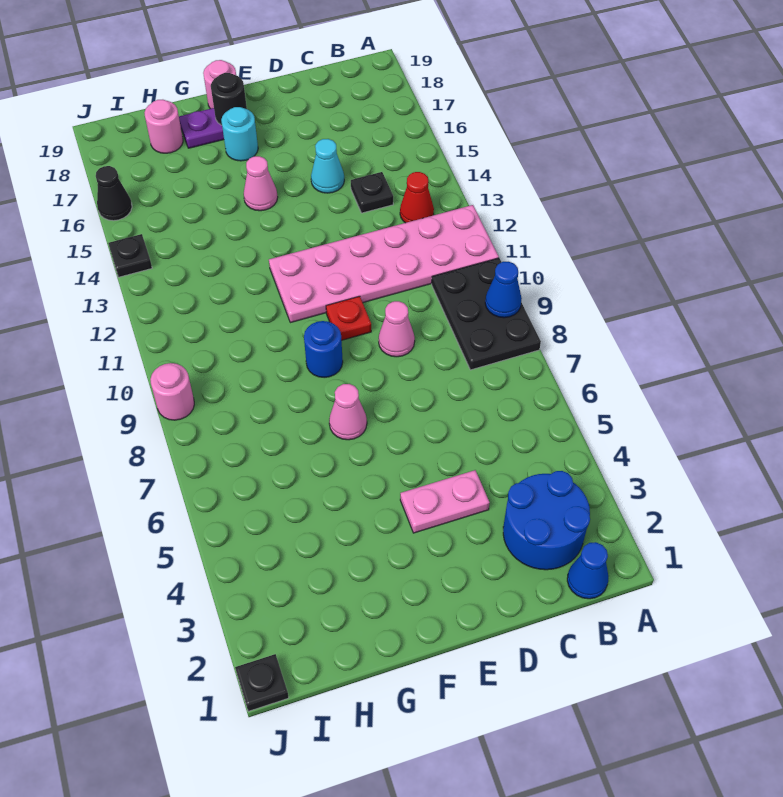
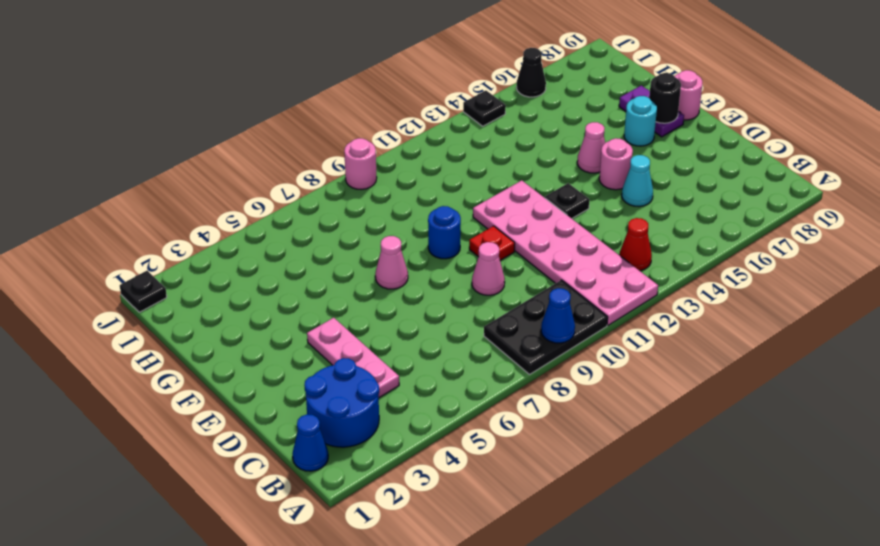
black plate C14 level 1 -> black plate E13 level 1
pink plate D4:E4 level 1 -> pink plate C4:E4 level 1
pink round brick H18 level 1 -> pink round brick E15 level 1

